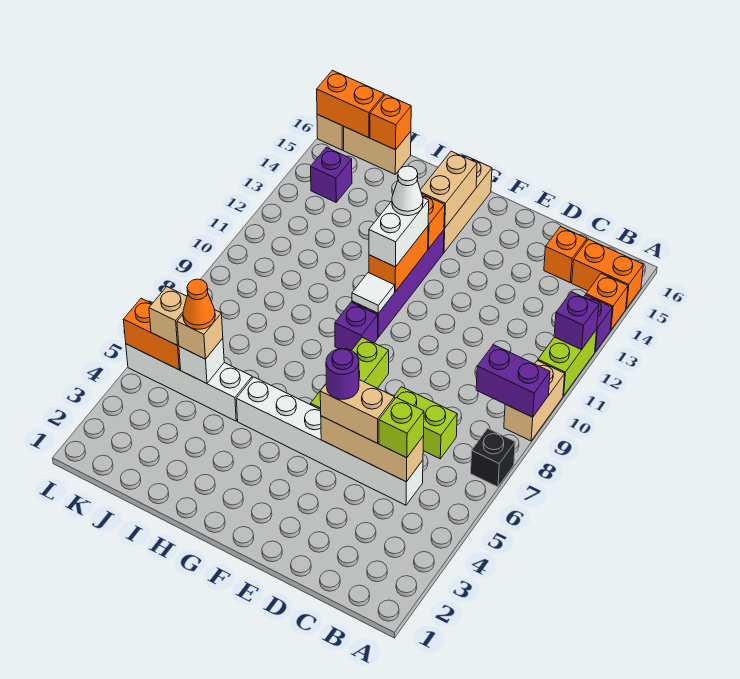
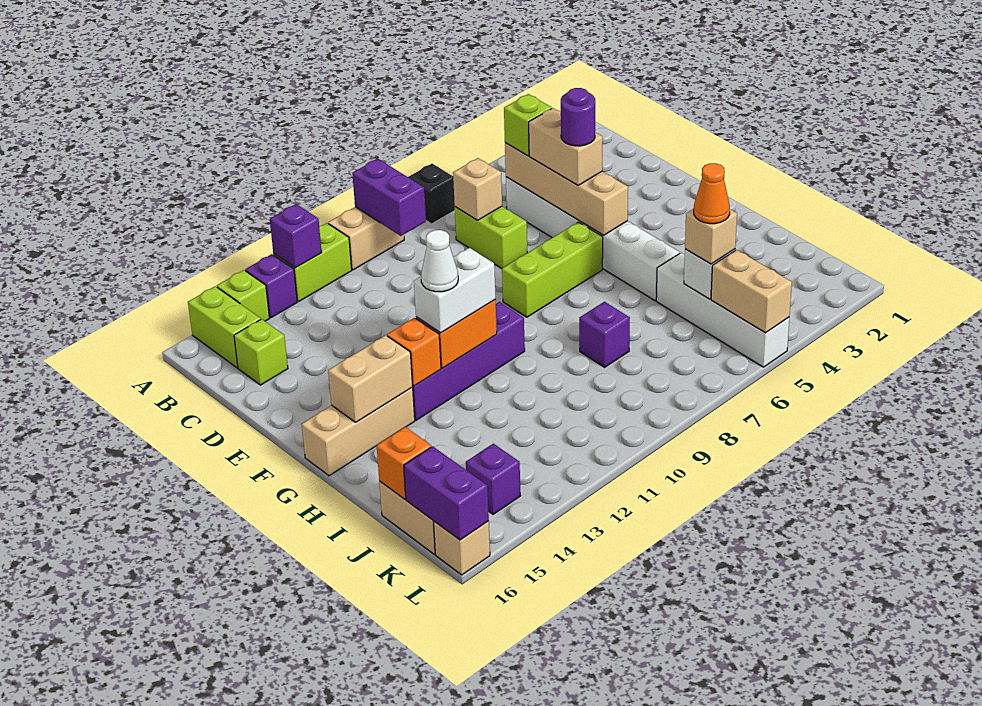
orange brick A14 level 1 -> lime brick A14 level 1
orange brick A15:B15 level 1 -> lime brick A15:B15 level 1
tan brick C5:E5 level 2 -> tan brick C5:F5 level 2
orange brick C15 level 1 -> lime brick C15 level 1
purple brick G9 level 1 -> purple brick I8 level 1
white tile G10 level 2 -> none
orange brick K5:L5 level 2 -> tan brick K5:L5 level 2
tan brick K5 level 3 -> tan brick C7 level 2
orange brick K16:L16 level 2 -> purple brick K16:L16 level 2

